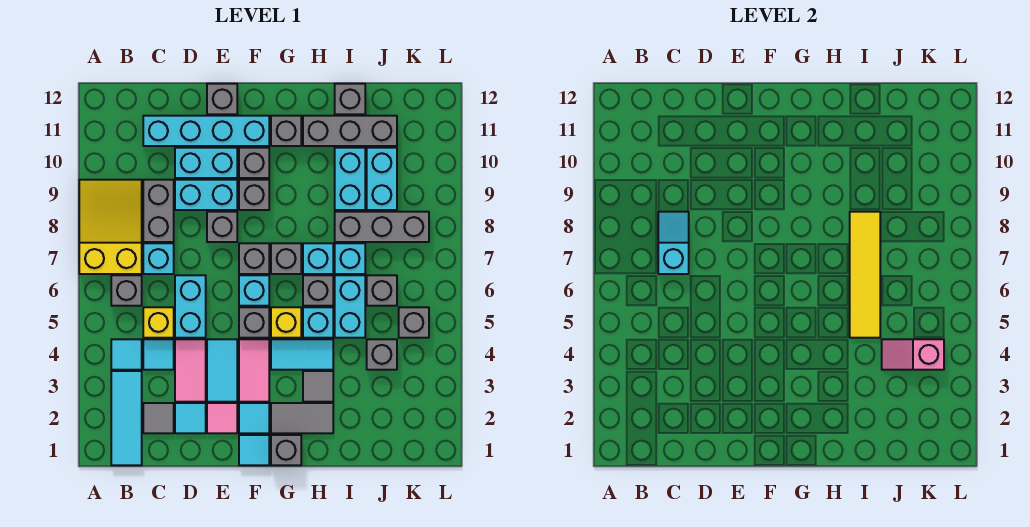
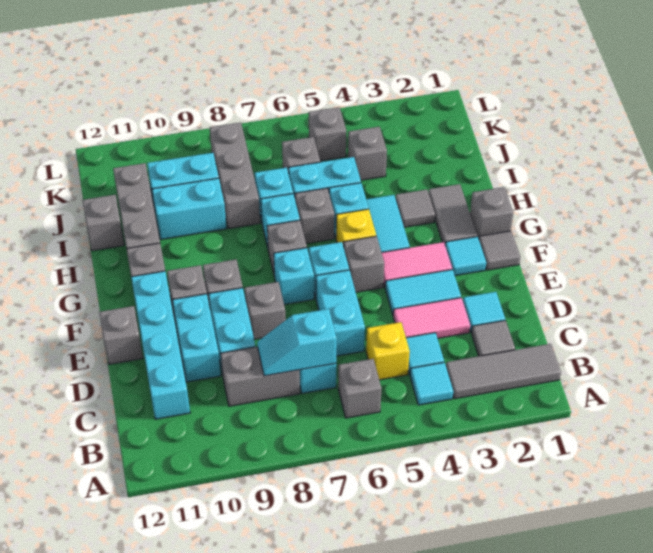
yellow slope A7:B9 level 1 top 7 -> none
cyan tile B1:B3 level 1 -> grey tile B1:B3 level 1
cyan brick D5:D6 level 1 -> cyan brick D6:E6 level 1
pink tile E2 level 1 -> none
cyan tile F1 level 1 -> grey tile F1 level 1
grey brick F7 level 1 -> cyan brick F7 level 1
yellow tile I5:I8 level 2 -> none
pink slope J4:K4 level 2 top K -> none

